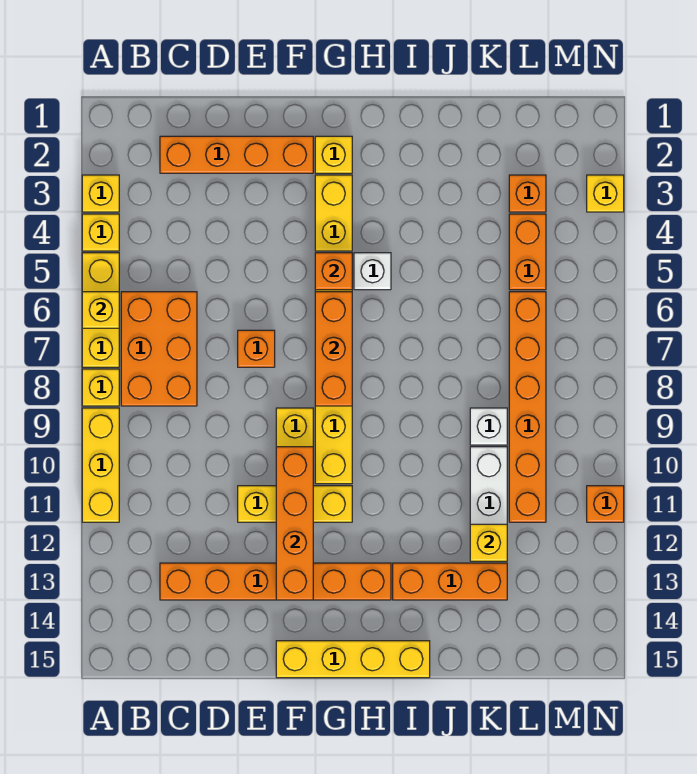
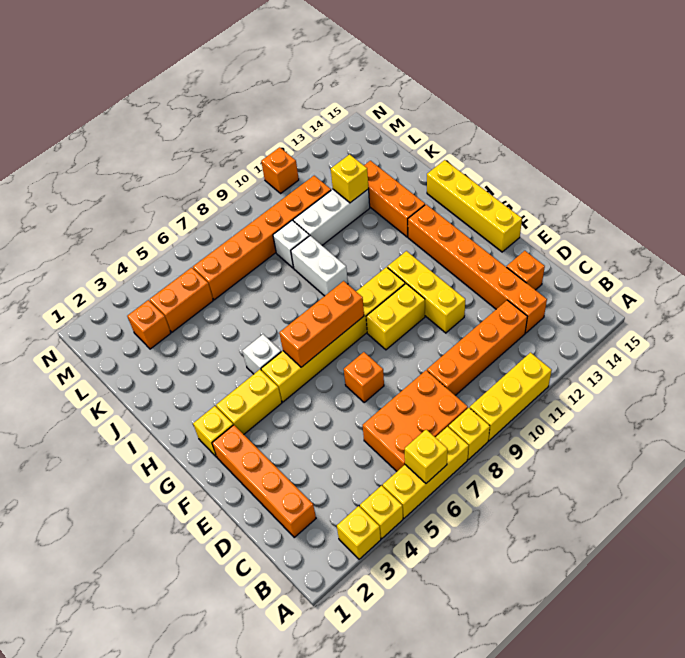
orange brick F10:F13 level 2 -> orange brick C9:C12 level 1
orange brick G5 level 2 -> orange brick D14 level 1
none -> white brick I9:J9 level 1
yellow brick N3 level 1 -> none

